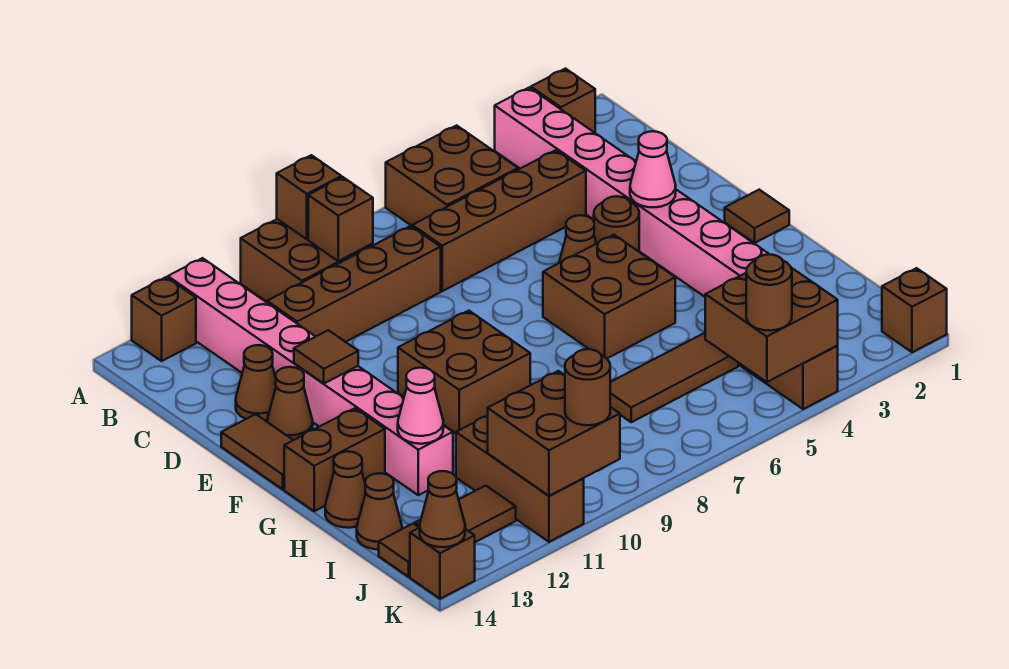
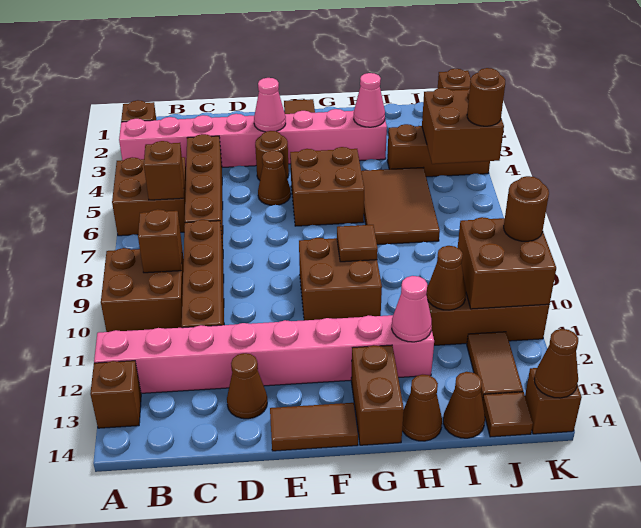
brown brick A9 level 2 -> brown brick B6 level 2
brown tile E12 level 2 -> brown tile G9 level 2
brown cone E13 level 1 -> brown cone I11 level 2
none -> pink cone H3 level 2
brown tile I5:I7 level 1 -> brown tile H5:I7 level 1

